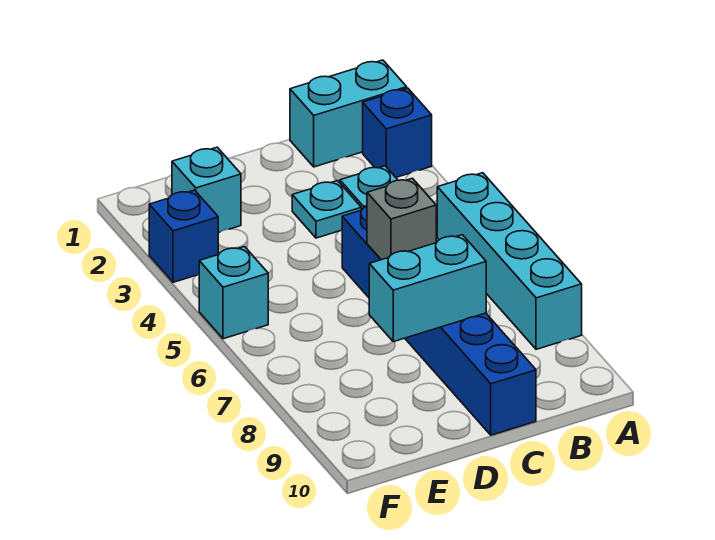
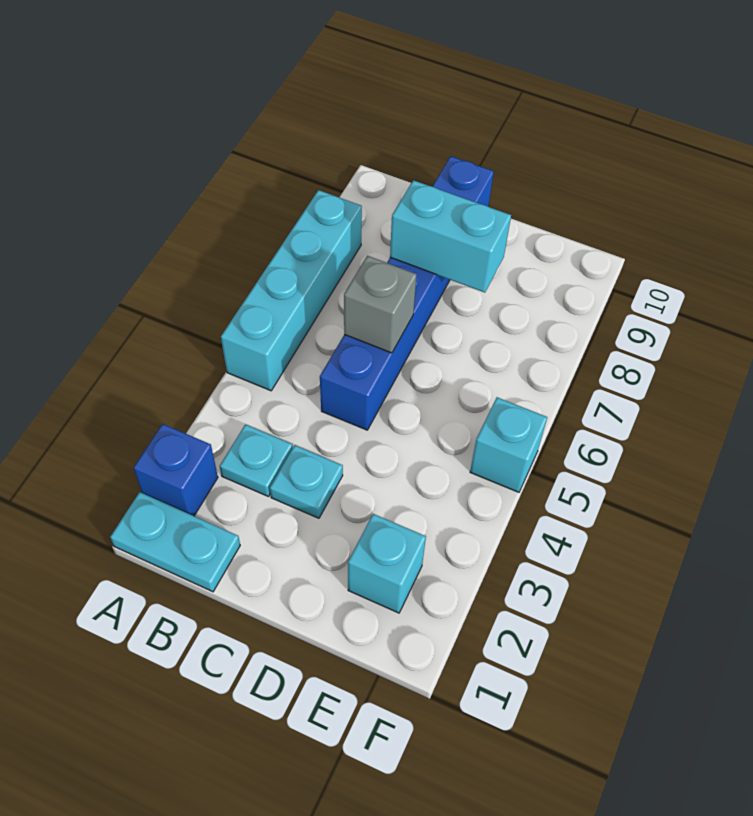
cyan brick A1:B1 level 1 -> cyan plate A1:B1 level 1
blue brick F3 level 1 -> none

